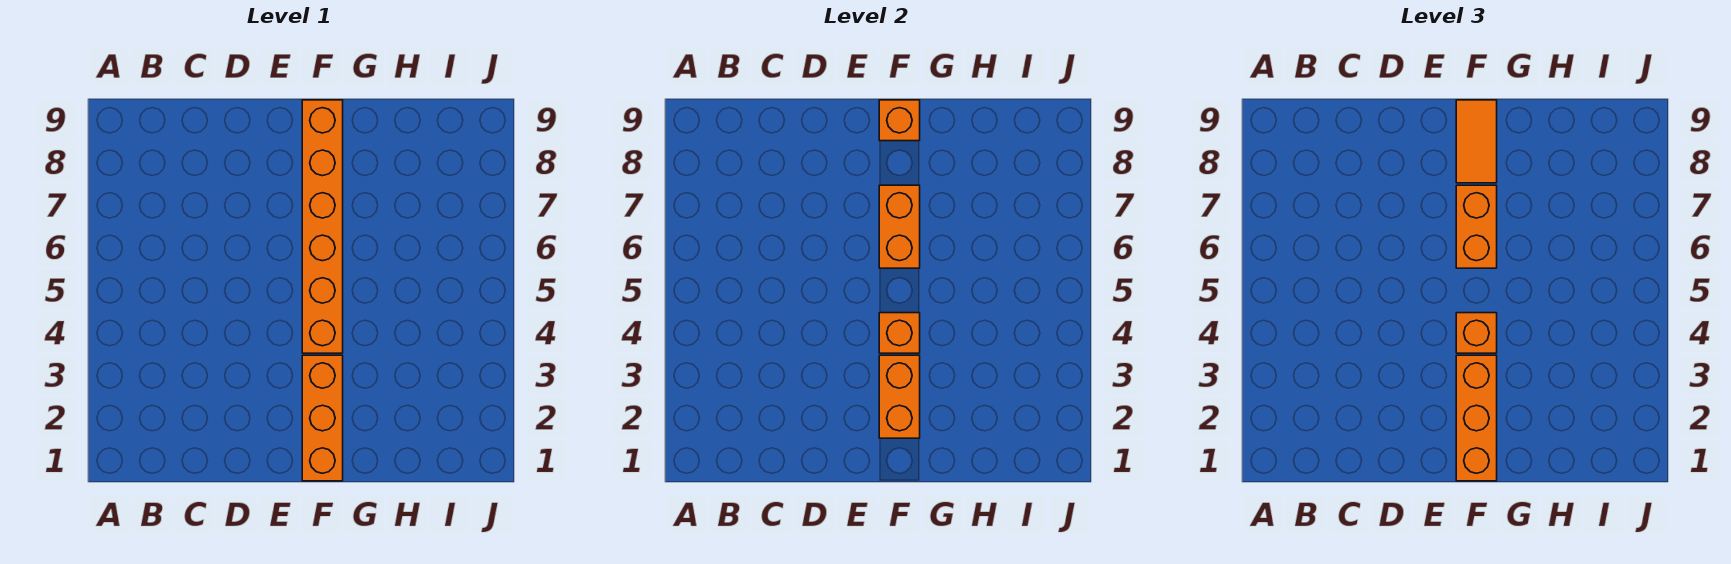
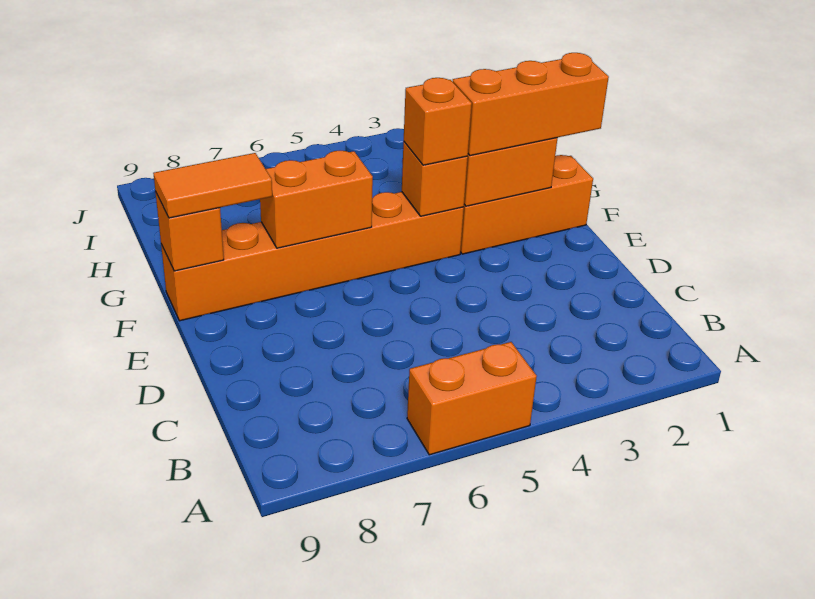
orange brick F6:F7 level 3 -> orange brick A5:A6 level 1

